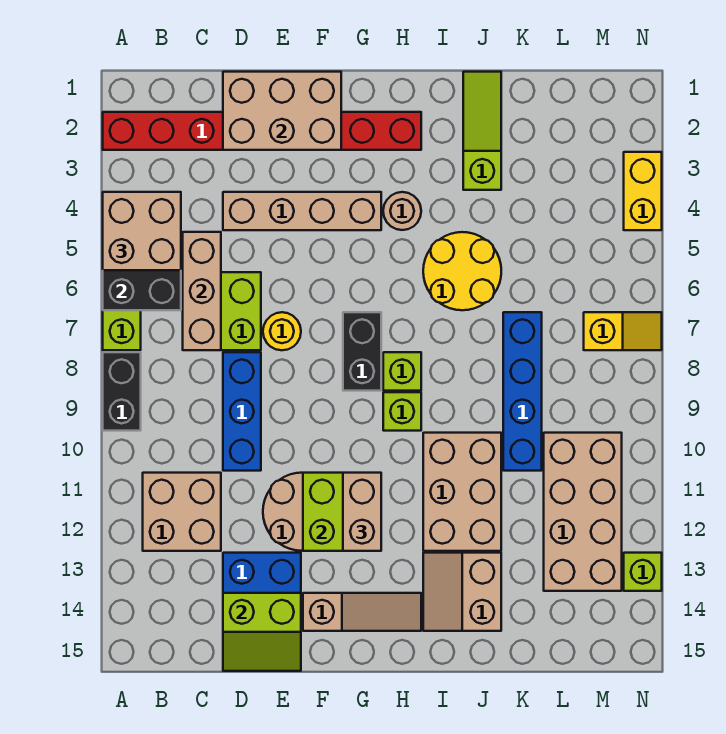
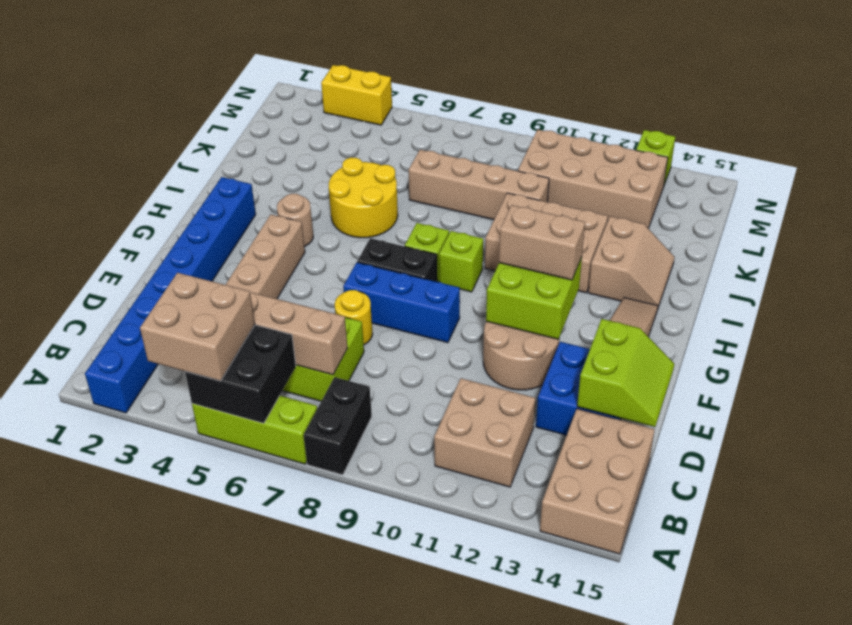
red brick A2:H2 level 1 -> blue brick A2:H2 level 1
black brick A8:A9 level 1 -> black brick A8:B8 level 1
tan brick D1:F2 level 2 -> tan brick A14:C15 level 1
blue brick D8:D10 level 1 -> blue brick F7:F9 level 1
tan slope I13:J14 level 1 top J -> tan slope I13:J14 level 1 top 13
lime slope J1:J3 level 1 top 3 -> none
blue brick K7:K10 level 1 -> tan brick K7:K10 level 1
yellow slope M7:N7 level 1 top M -> none

